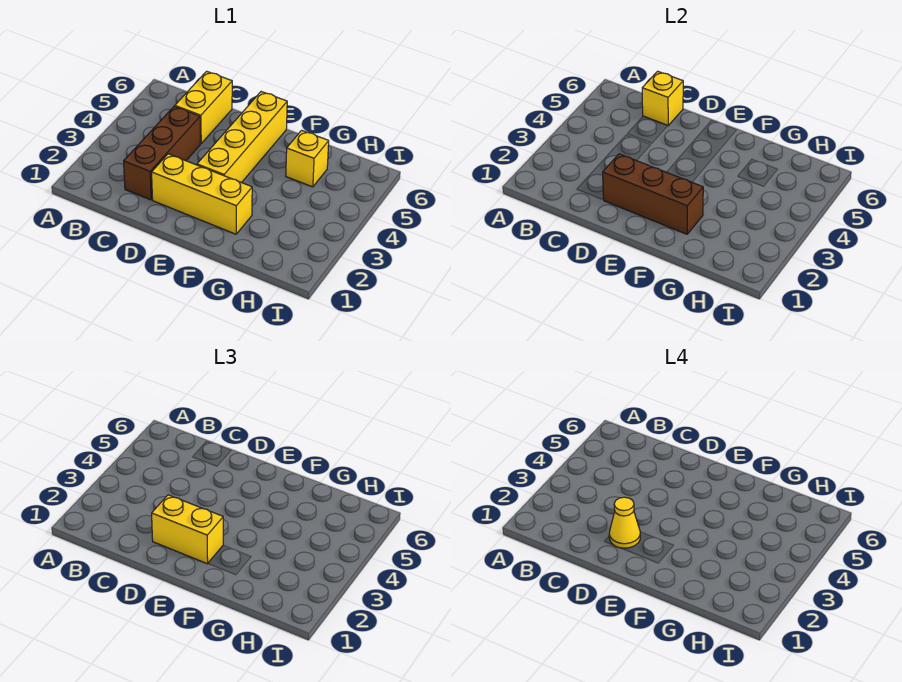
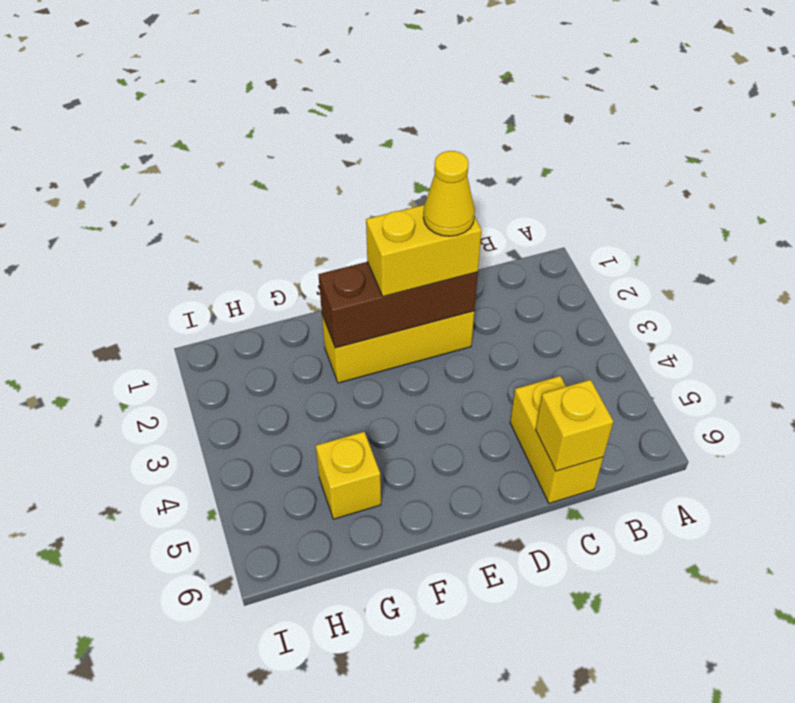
brown brick C2:C4 level 1 -> none
yellow brick E3:E6 level 1 -> none

